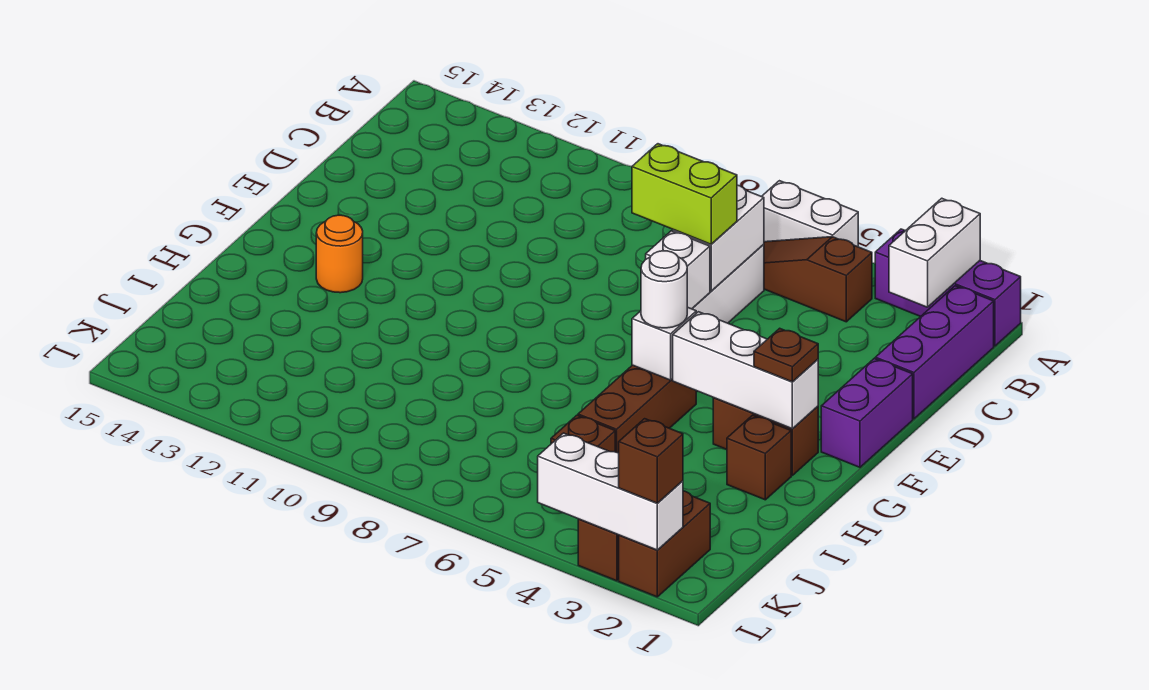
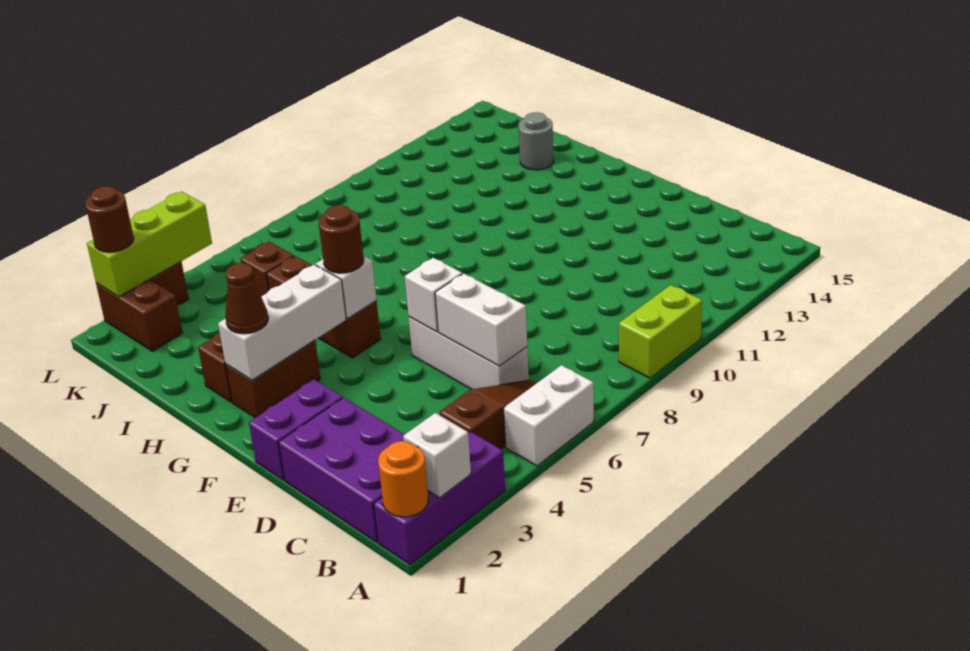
white brick A2:B2 level 2 -> white brick A2 level 2
purple brick B1:D1 level 1 -> purple brick B1:D2 level 1
lime brick D6:D7 level 3 -> lime brick A9:A10 level 1
purple brick E1:F1 level 1 -> purple brick E1:E2 level 1
brown plate G2 level 3 -> brown cone G2 level 3
white round brick G5 level 3 -> brown round brick G5 level 3
orange round brick G13 level 1 -> orange round brick A1 level 2
none -> grey round brick I14 level 1
white brick L2:L4 level 2 -> lime brick L2:L4 level 2
brown brick L2 level 3 -> brown round brick L2 level 3

